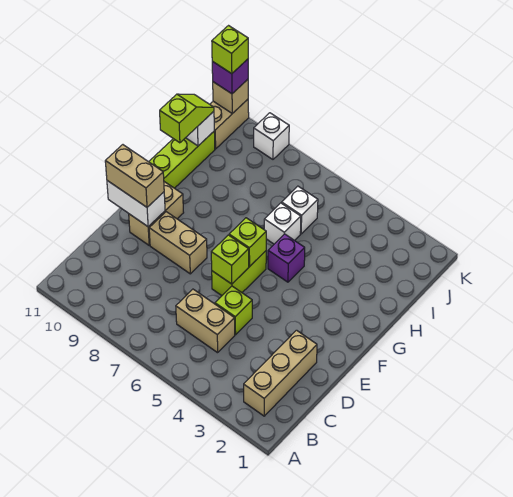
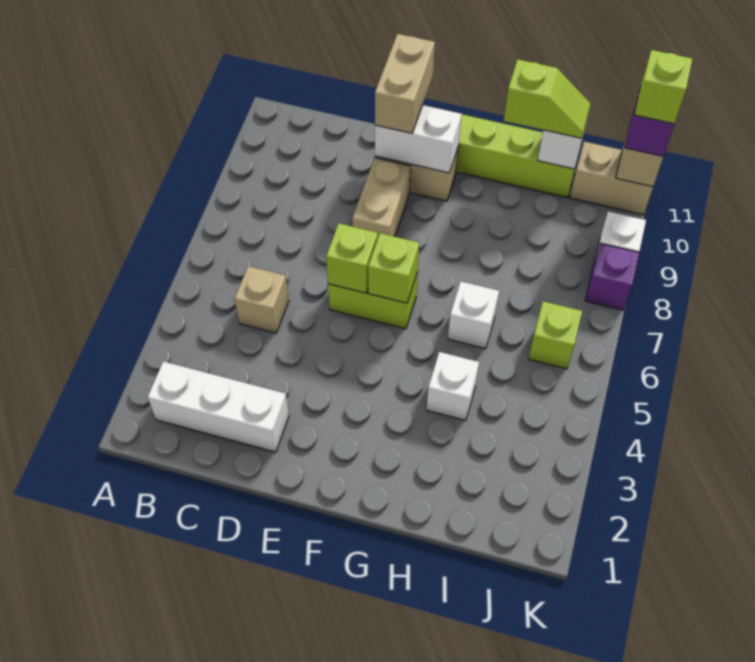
tan brick B2:D2 level 1 -> white brick B2:D2 level 1
tan brick C5:C6 level 1 -> tan brick C5 level 1
lime brick D5 level 1 -> lime brick J6 level 1
white brick E10:E11 level 2 -> white brick E10:F10 level 2
purple brick G5 level 1 -> purple brick K8 level 1
white brick I6 level 1 -> white brick H4 level 1

